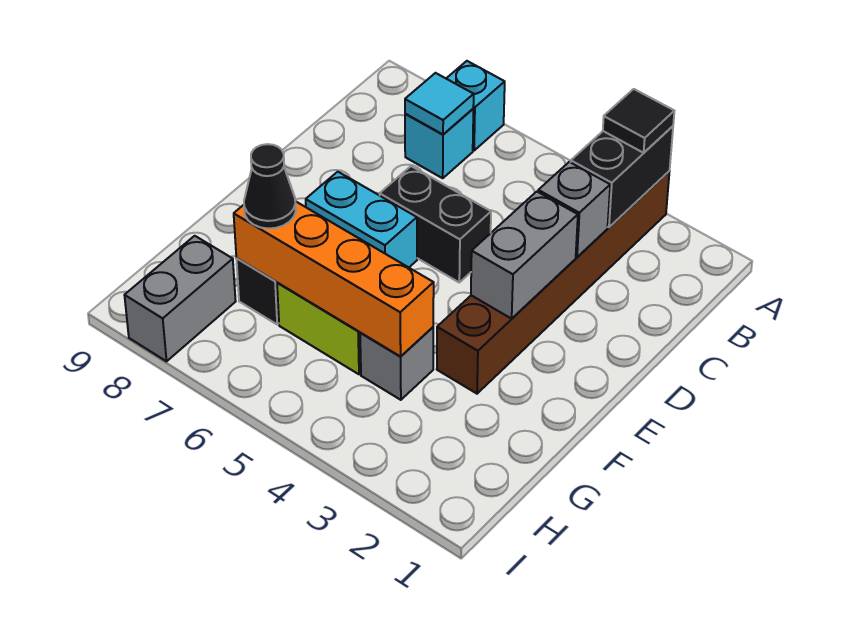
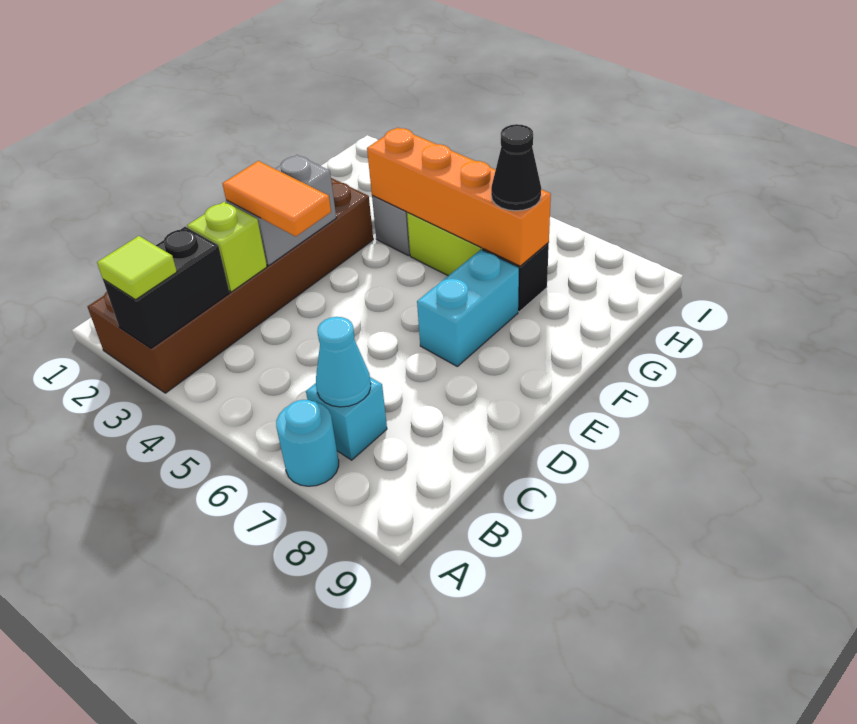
brown brick A3:F3 level 1 -> brown brick A2:F3 level 1
black tile A3 level 3 -> lime tile A3 level 3
cyan brick A7 level 1 -> cyan round brick A7 level 1
cyan tile B7 level 2 -> cyan cone B7 level 2
grey brick C3 level 2 -> lime brick C3 level 2
none -> orange tile D3:D4 level 3
black brick D5:D6 level 1 -> none
cyan brick E6:E7 level 1 -> cyan brick E7:F7 level 1
grey brick H8:I8 level 1 -> none

